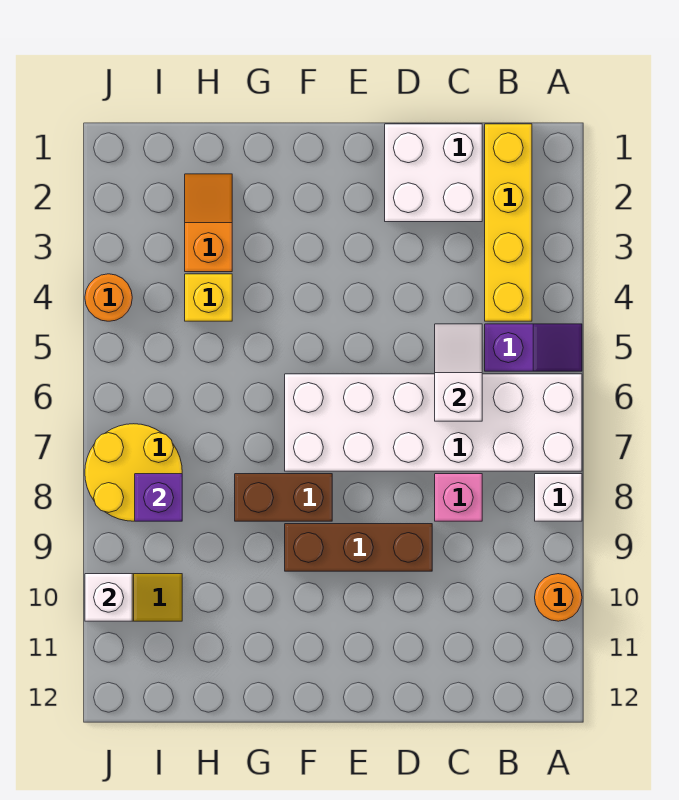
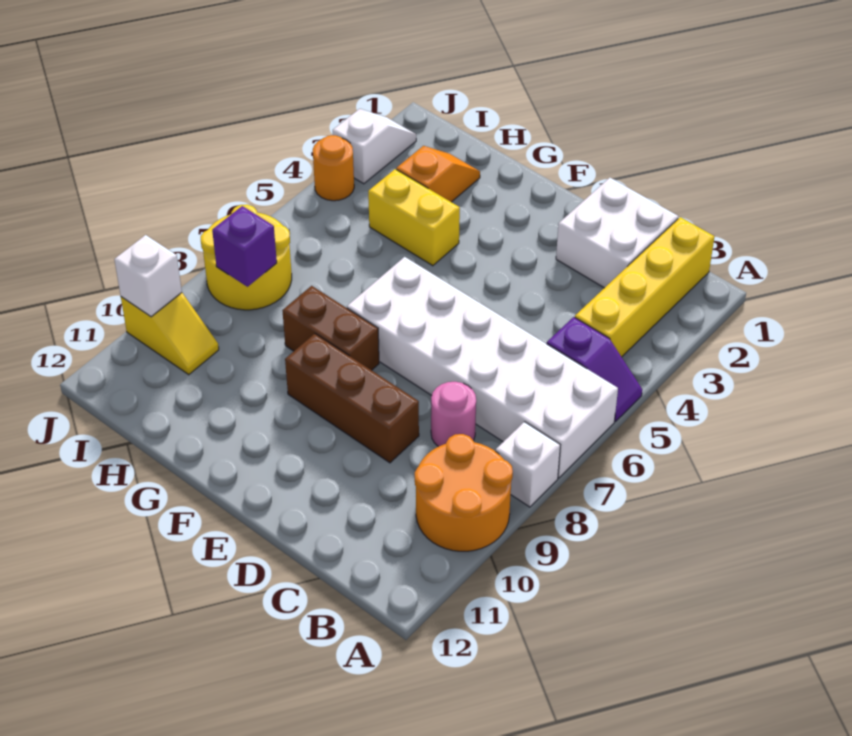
orange round brick A10 level 1 -> orange round brick A9:B10 level 1
white slope C5:C6 level 2 top 6 -> white slope J2:J3 level 1 top 3
pink brick C8 level 1 -> pink round brick C8 level 1
yellow brick H4 level 1 -> yellow brick G4:H4 level 1

